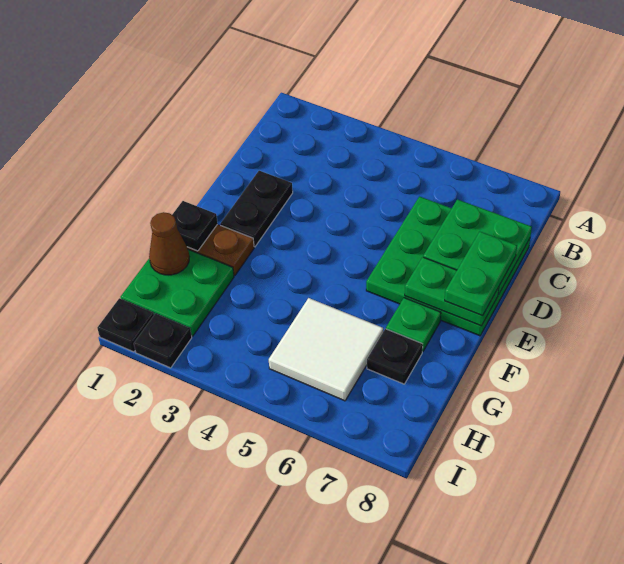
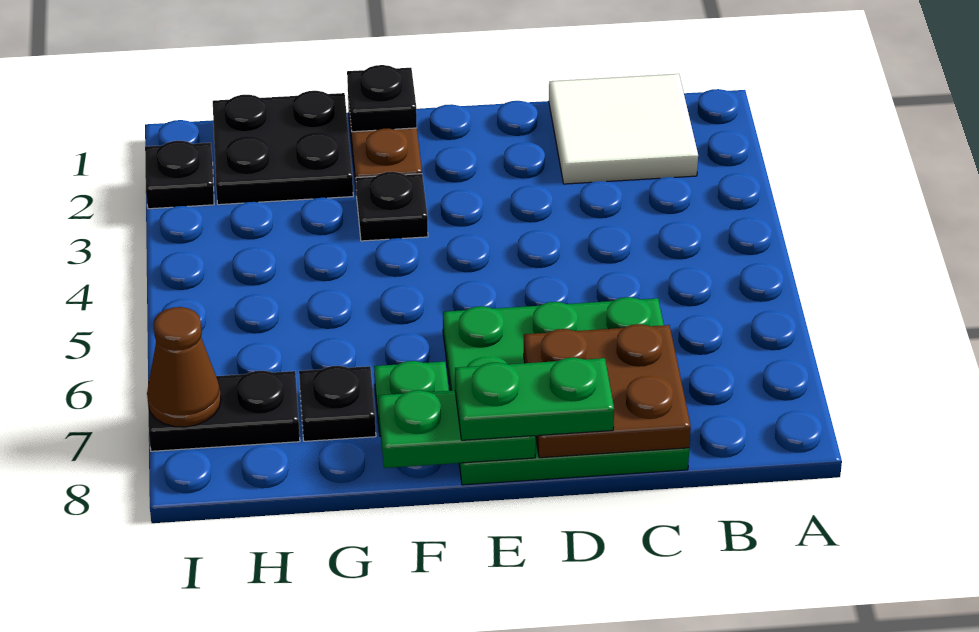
green plate C7:D8 level 2 -> brown plate C7:D8 level 2
black plate D2:E2 level 1 -> black plate H7:I7 level 1
green plate E7:E8 level 2 -> green plate E8:F8 level 2
green plate G1:H2 level 1 -> black plate G1:H2 level 1
brown cone G1 level 2 -> brown cone I7 level 2
white tile G5:H6 level 1 -> white tile B1:C2 level 1
black plate I1 level 1 -> black plate F3 level 1

